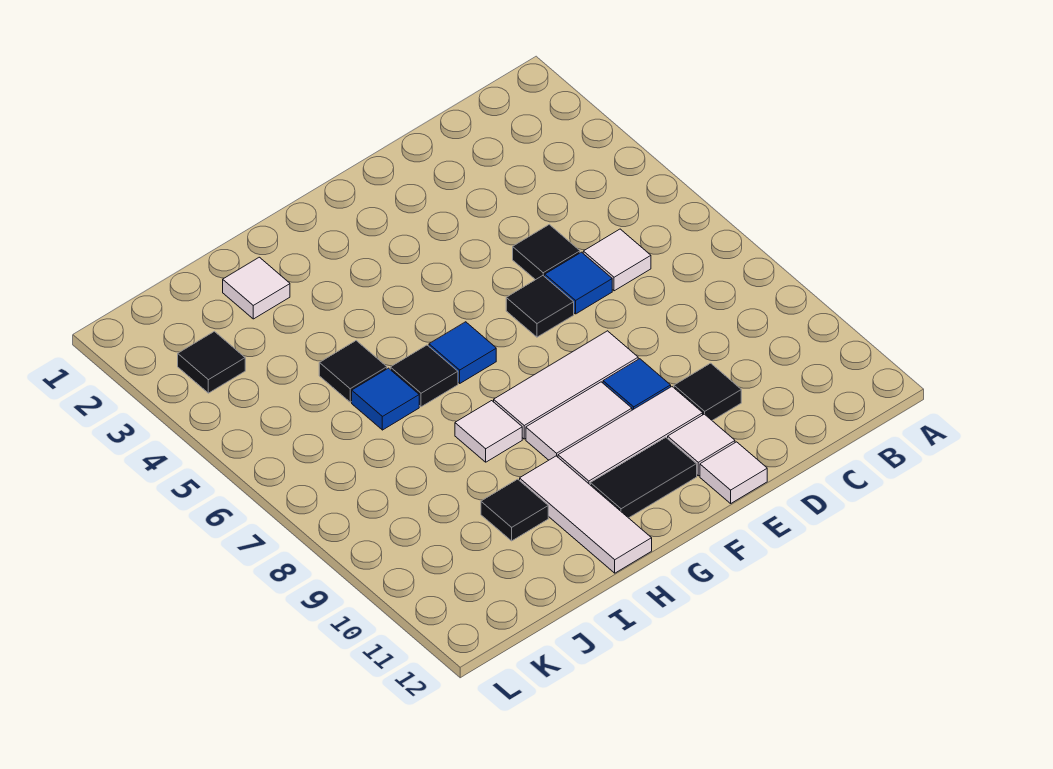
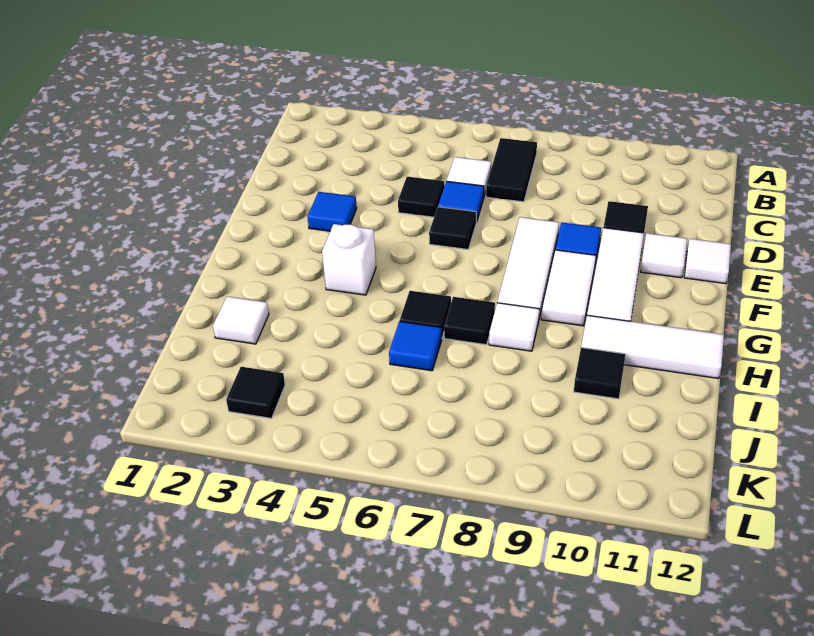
black tile F11:G11 level 1 -> black tile B7:C7 level 1
none -> white brick G4 level 1
blue tile G6 level 1 -> blue tile E3 level 1
black tile I5 level 1 -> black tile H7 level 1

